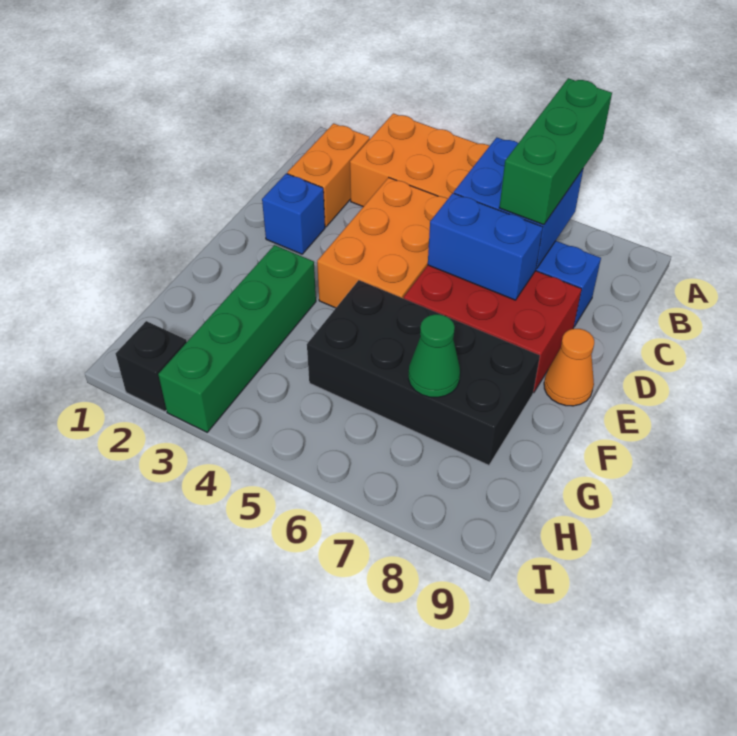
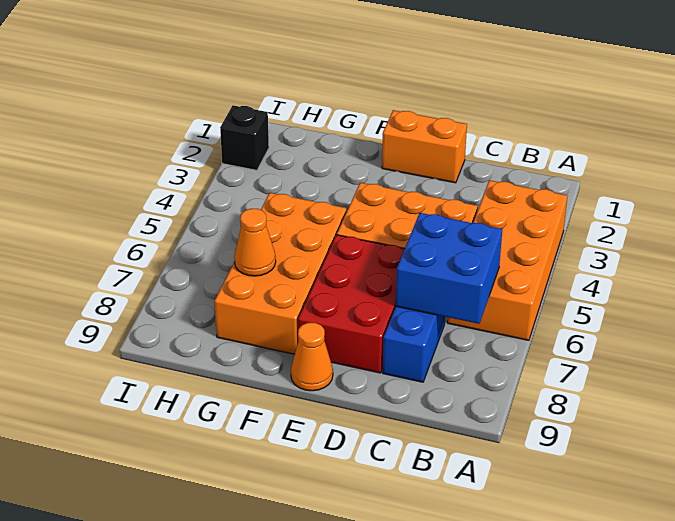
green brick A7:C7 level 3 -> none
orange brick B2:C2 level 1 -> orange brick D1:E1 level 1
blue brick D2 level 1 -> none
blue brick D6:D7 level 2 -> none
green brick F3:I3 level 1 -> none
black brick F5:G8 level 1 -> orange brick F5:G8 level 1
green cone G7 level 2 -> orange cone G7 level 2

